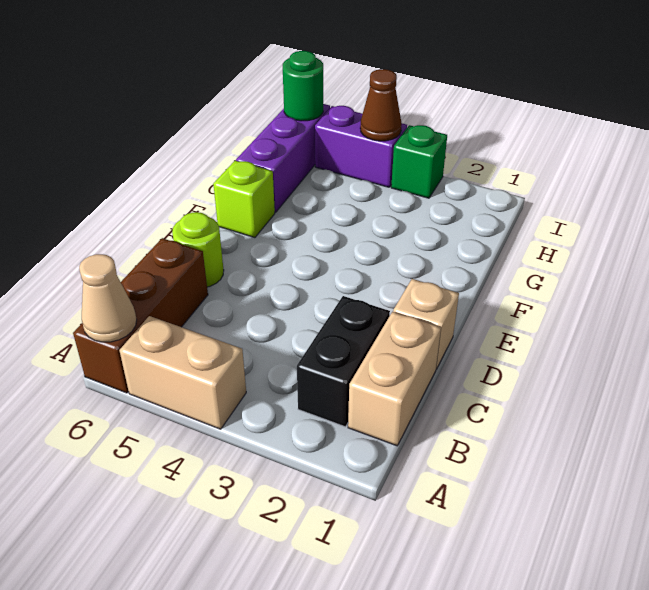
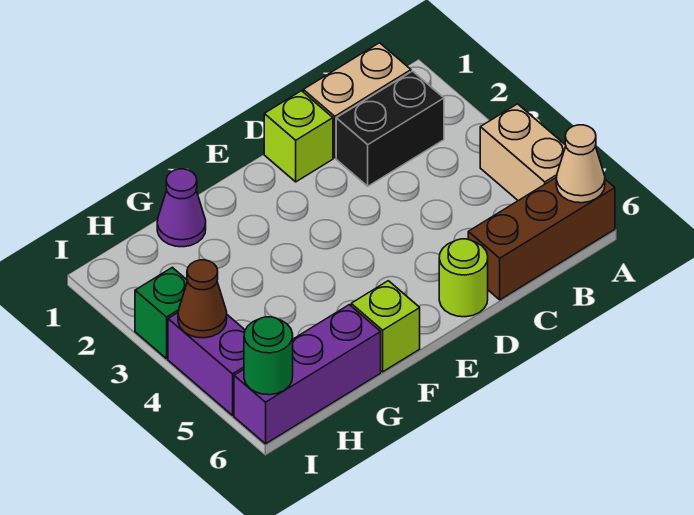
tan brick D1 level 1 -> lime brick D1 level 1
none -> purple cone G1 level 1

